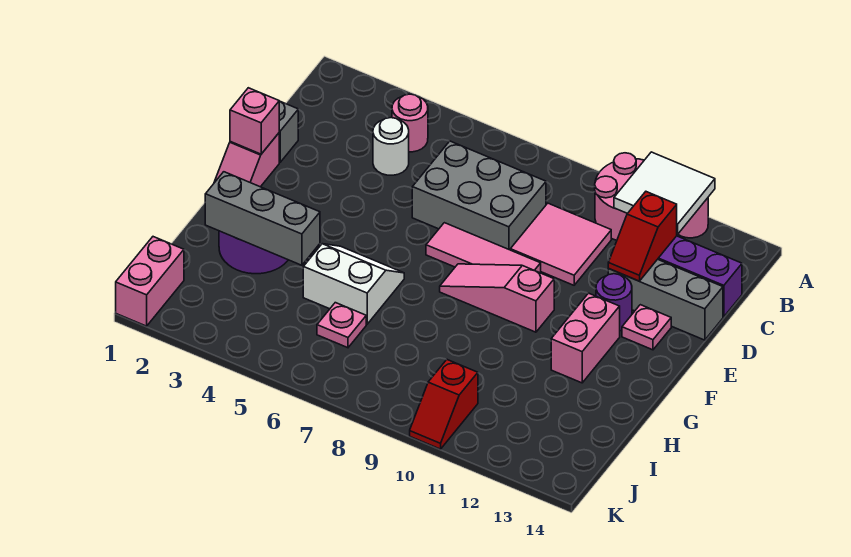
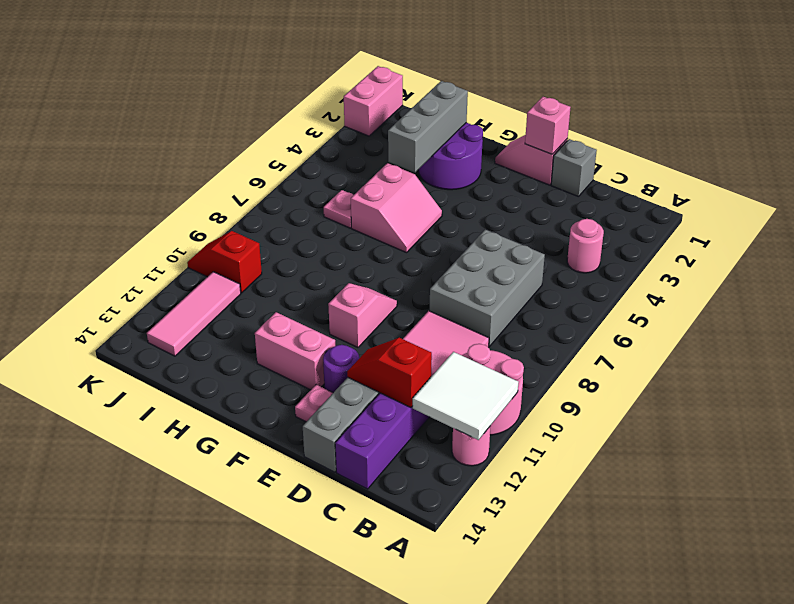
white round brick C4 level 1 -> none
pink tile E7:E9 level 1 -> pink tile J11:J13 level 1
pink slope F8:F10 level 1 top 10 -> pink slope F9:F10 level 1 top 10
white slope G5:H6 level 1 top H -> pink slope G5:H6 level 1 top H
pink brick J1:K1 level 1 -> pink brick K1:K2 level 1

